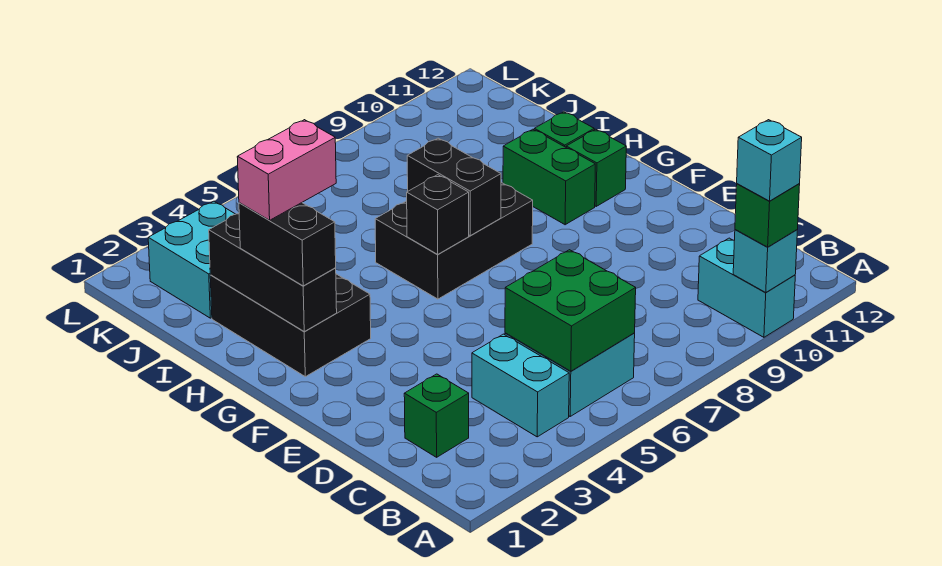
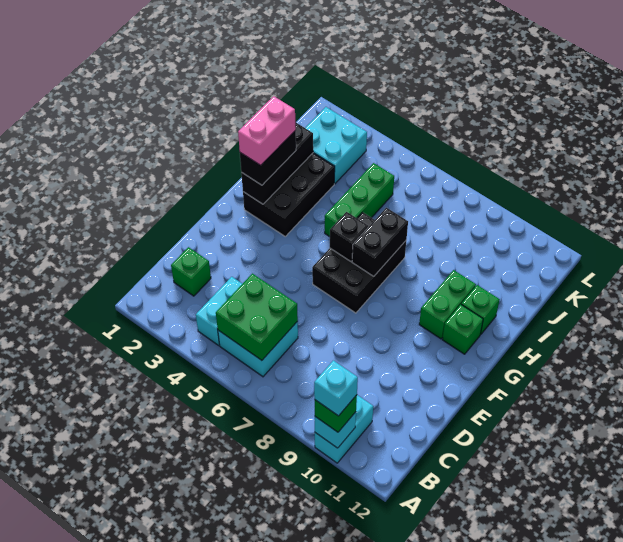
black brick G6:H8 level 1 -> black brick F6:H7 level 1
pink brick H2:H3 level 4 -> pink brick G2:H2 level 4
none -> green brick H5:J5 level 1

